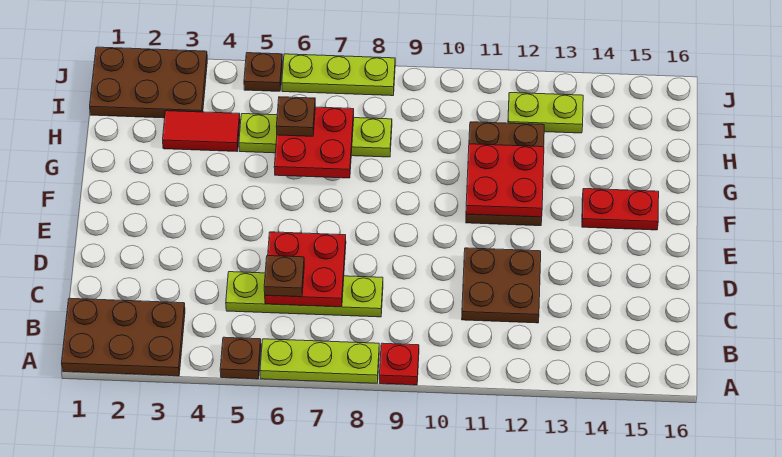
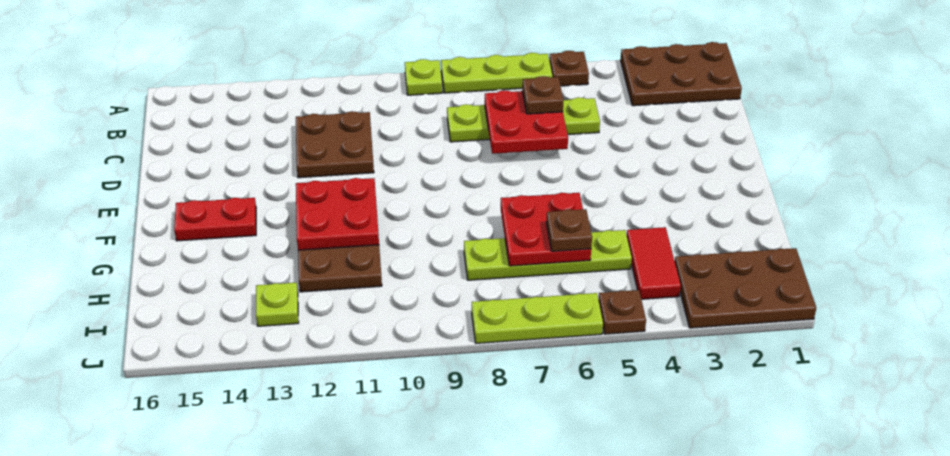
red plate A9 level 1 -> lime plate A9 level 1
red tile H3:H4 level 1 -> red tile H4:I4 level 1
lime plate I12:I13 level 1 -> lime plate I13 level 1

